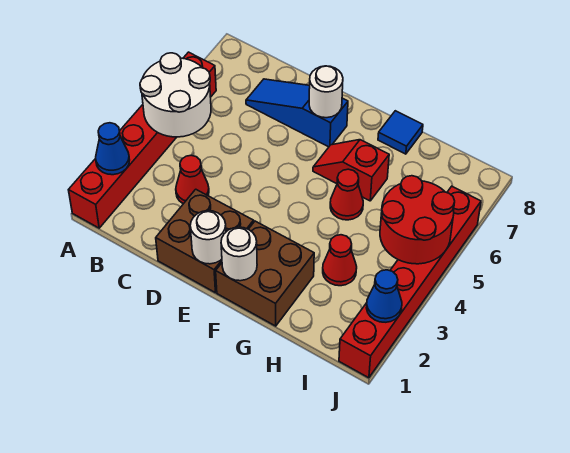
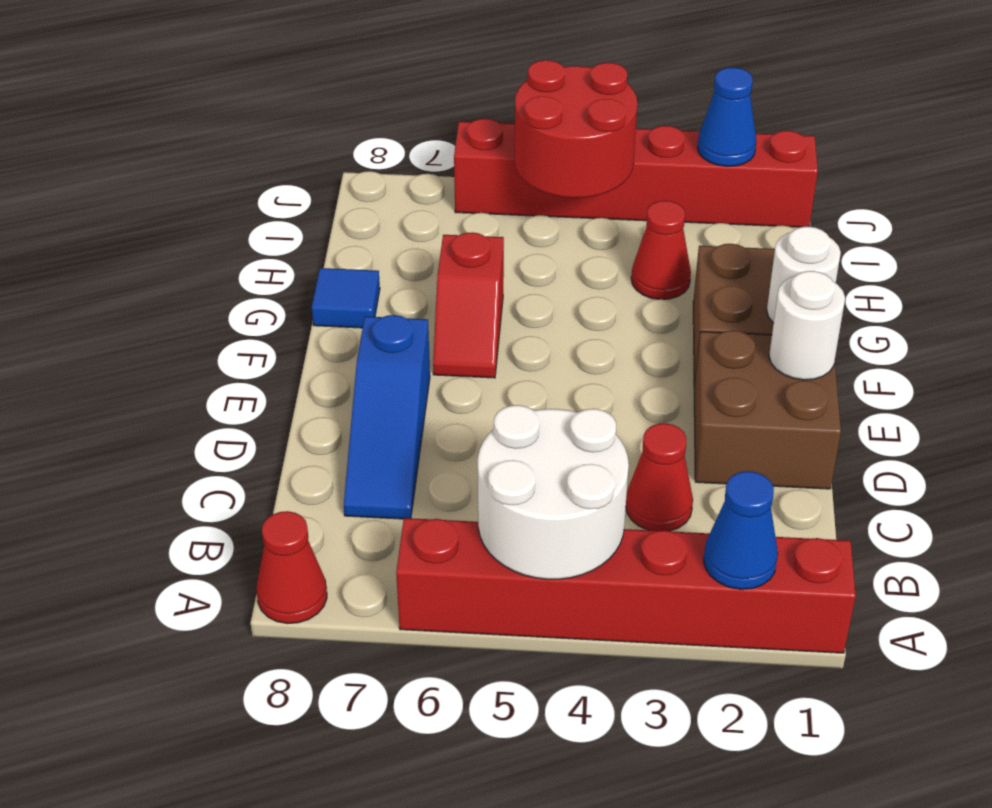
white round brick E7 level 2 -> none
red cone G5 level 1 -> red cone A8 level 1

